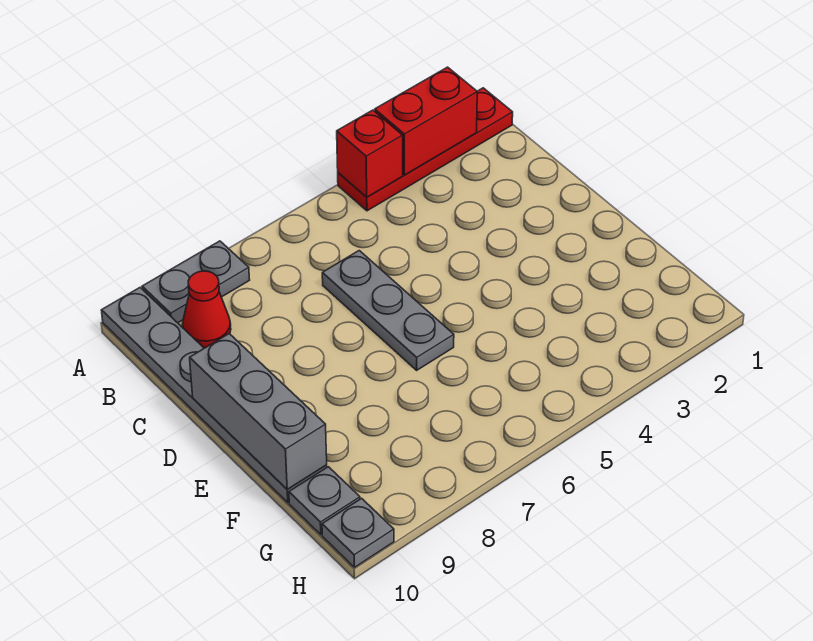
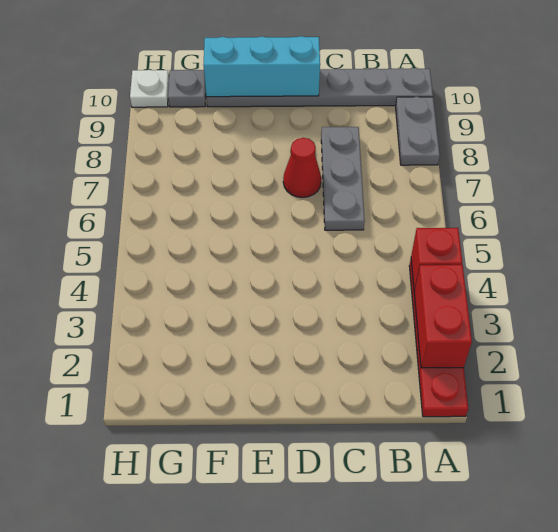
red cone B9 level 1 -> red cone D7 level 1
grey plate C6:E6 level 1 -> grey plate C6:C8 level 1
grey brick D10:F10 level 2 -> cyan brick D10:F10 level 2
grey plate H10 level 1 -> white plate H10 level 1

